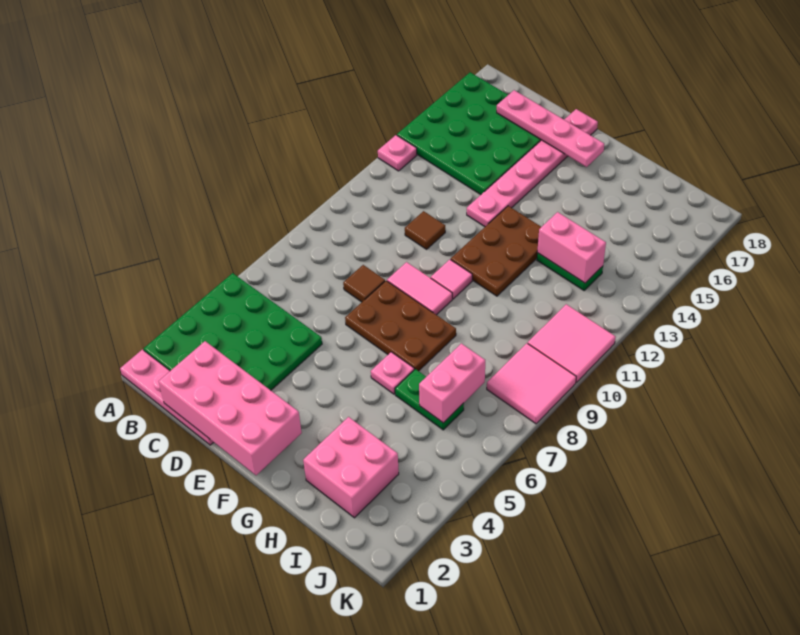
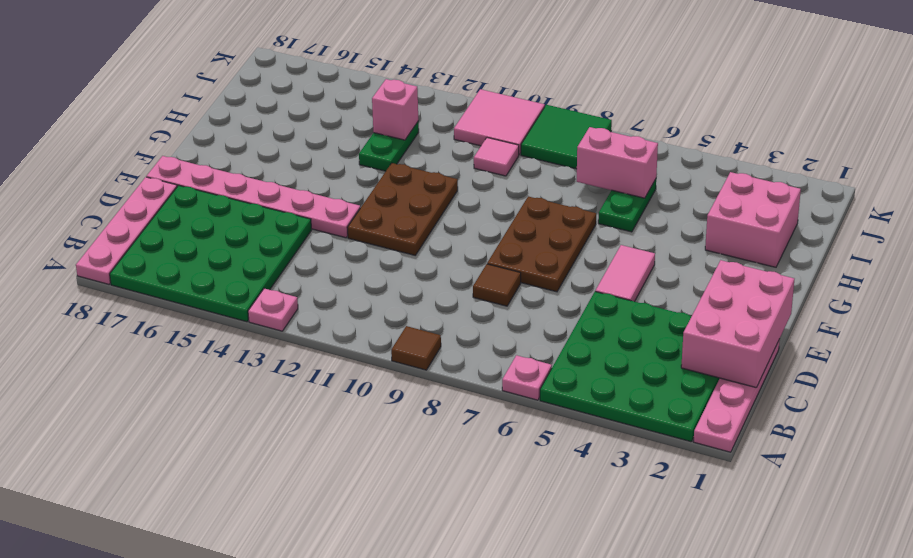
pink brick C1:F2 level 2 -> pink brick C1:E2 level 2
pink plate C17:F17 level 2 -> pink plate A18:D18 level 1
brown tile D11 level 1 -> brown tile A9 level 1
pink tile E9:F9 level 1 -> pink tile E5:F5 level 1
pink tile F10 level 1 -> pink tile I10 level 1
brown plate F11:G13 level 1 -> brown plate E11:G12 level 1
pink plate G6 level 1 -> pink plate A6 level 1
pink brick H13:I13 level 2 -> pink brick I13 level 2
pink tile J8:K9 level 1 -> green tile J8:K9 level 1

